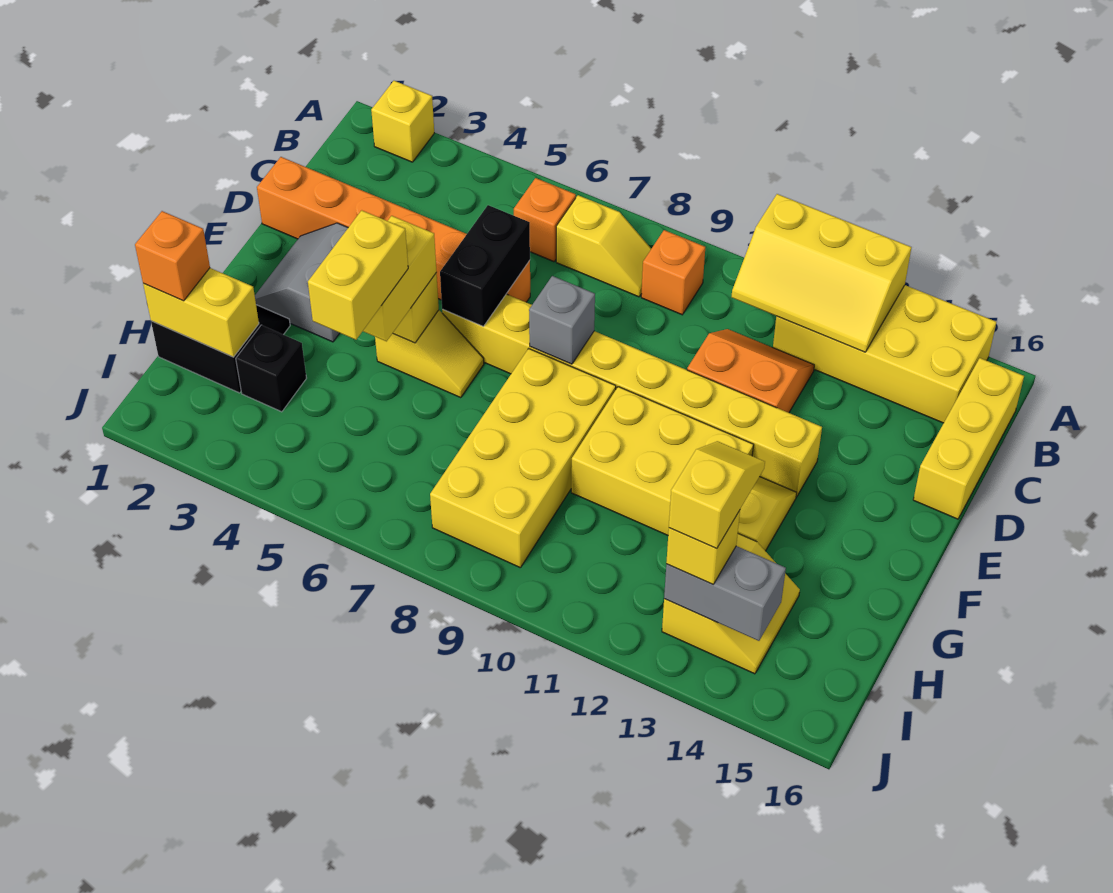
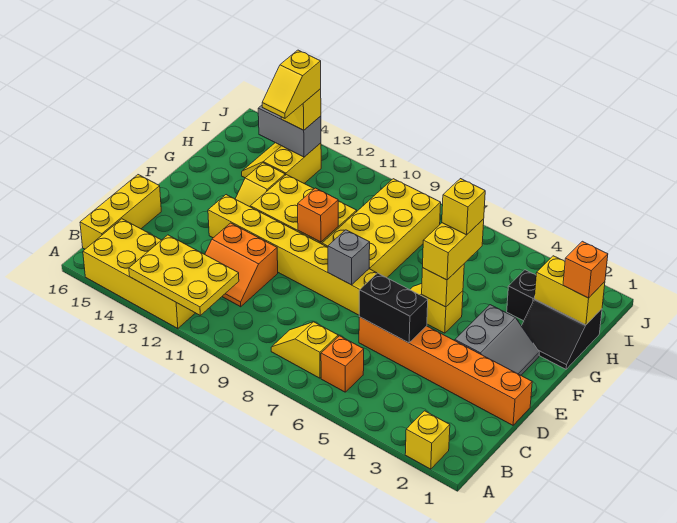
yellow slope A11:B13 level 2 top A -> yellow plate A11:B13 level 2
orange brick B9 level 1 -> orange brick F10 level 2
black brick D6:E6 level 2 -> black brick D5:D6 level 2
yellow brick G5:H5 level 4 -> yellow brick G5 level 4

